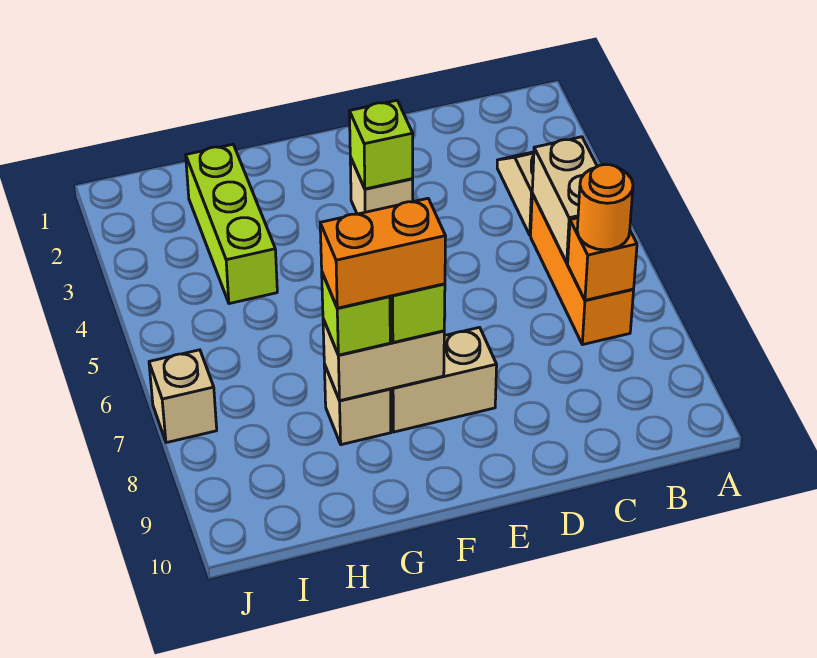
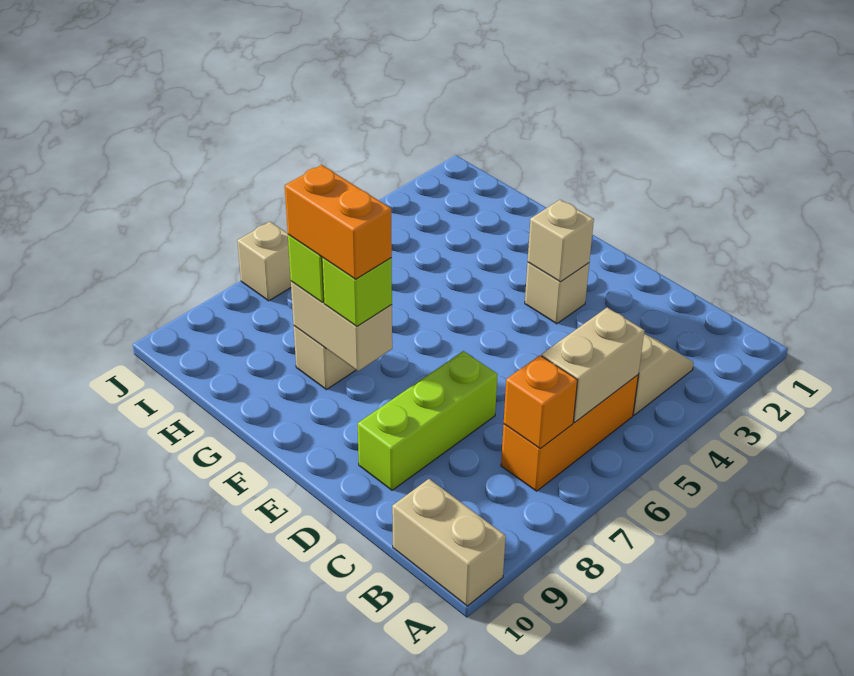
orange round brick B7 level 3 -> none
lime brick E3 level 2 -> tan brick E3 level 2
tan brick E8:F8 level 1 -> tan brick A10:B10 level 1
lime brick H2:H4 level 1 -> lime brick D7:D9 level 1

